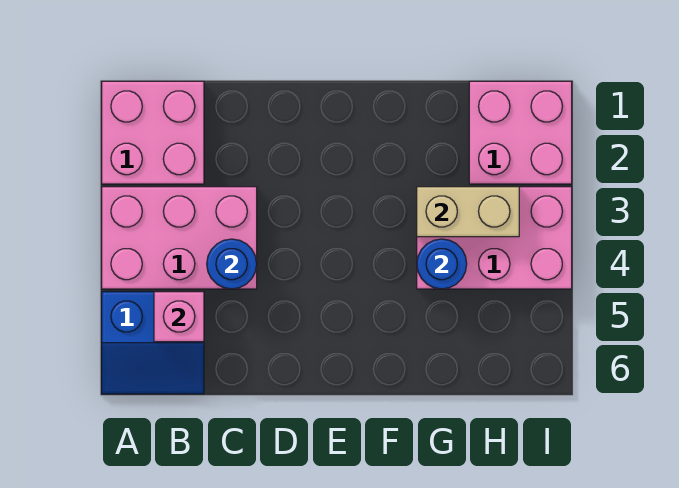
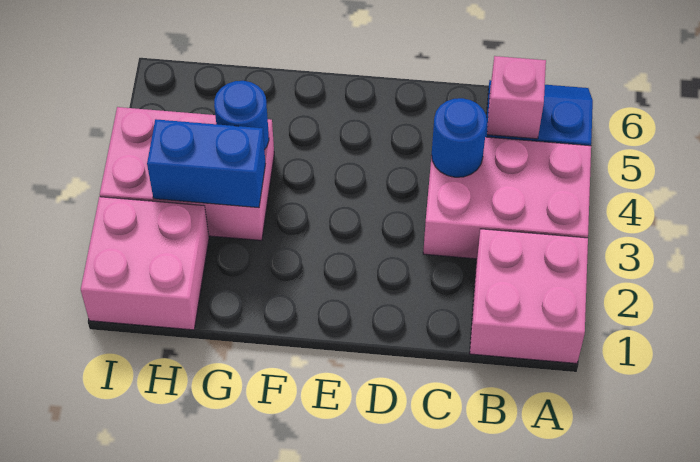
tan brick G3:H3 level 2 -> blue brick G3:H3 level 2

